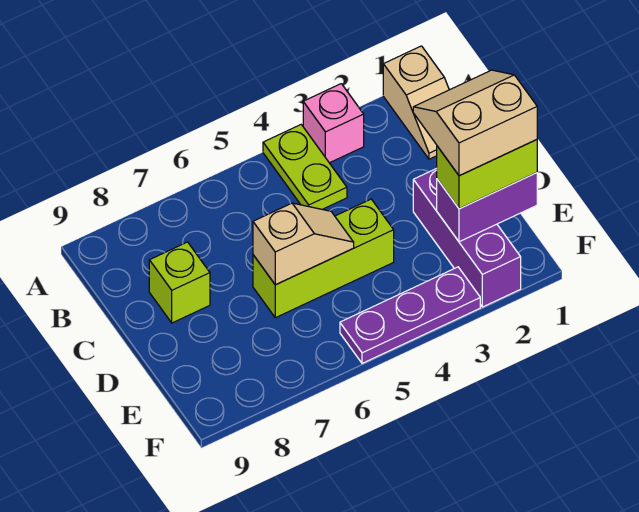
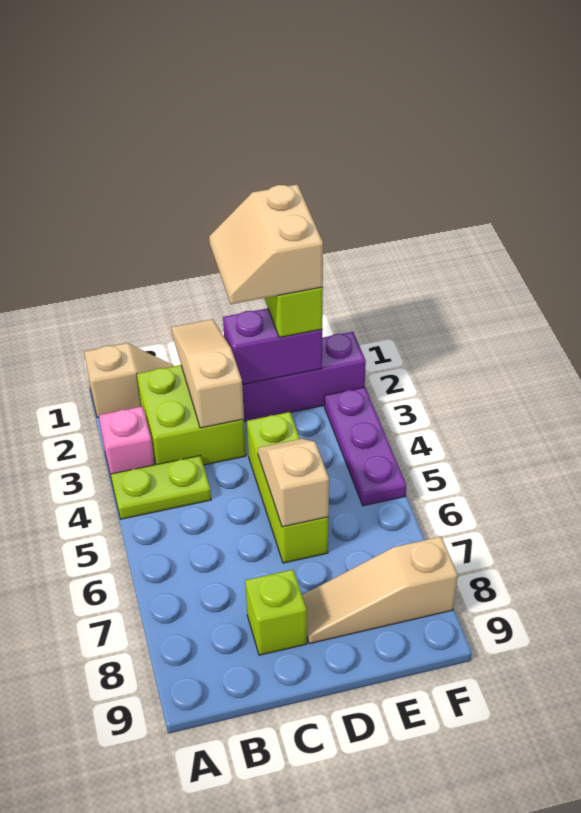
none -> lime brick B2:C3 level 1
none -> tan slope C1:C3 level 2 top 3
none -> tan slope D8:F8 level 1 top F
purple brick E1:E2 level 2 -> purple brick D2:E2 level 2

